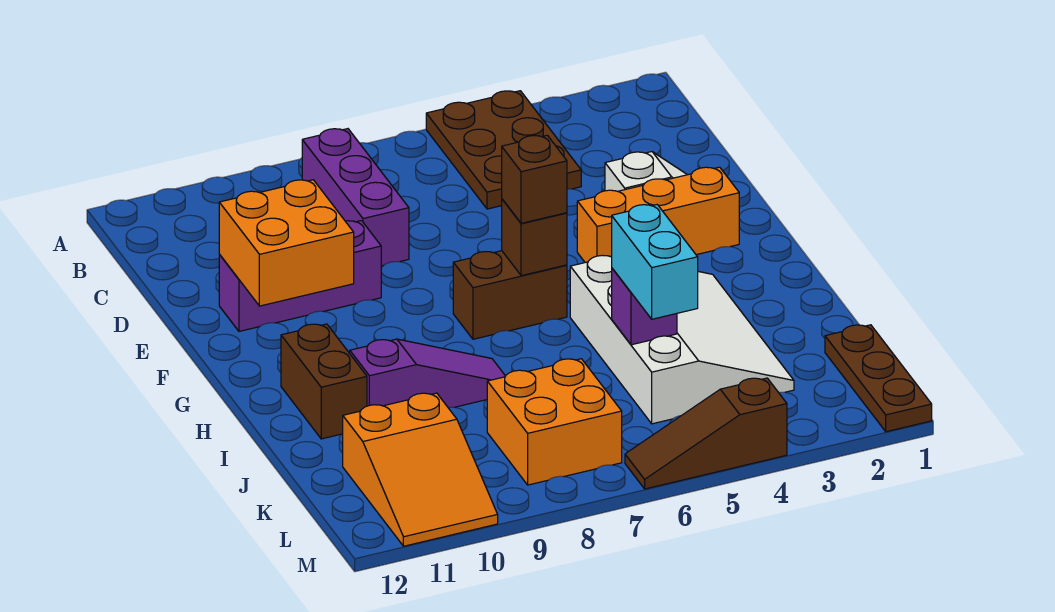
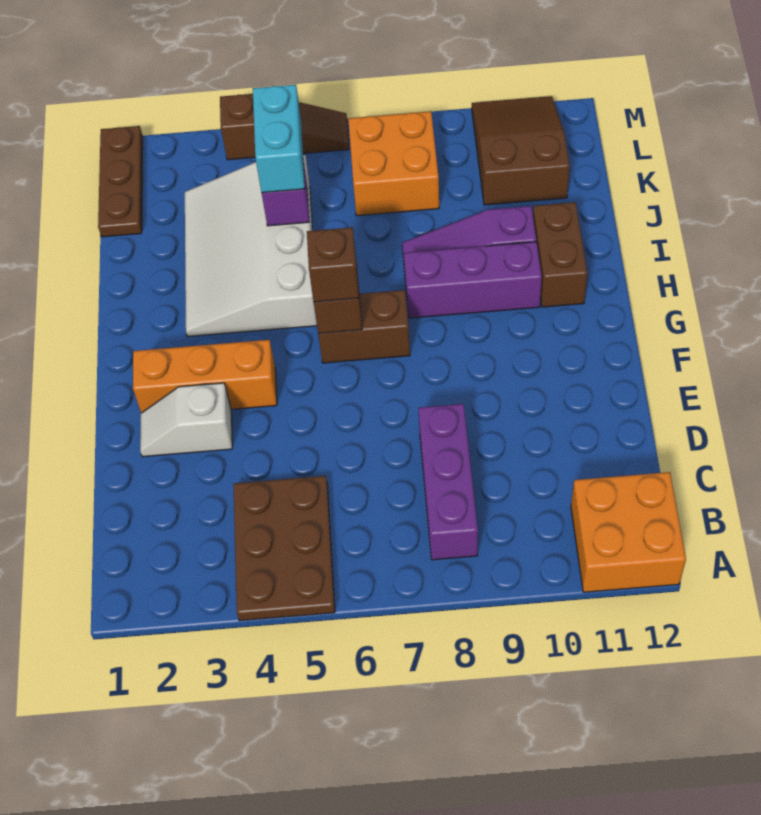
purple brick E9:E11 level 1 -> purple brick H8:H10 level 1
orange brick E10:F11 level 2 -> orange brick A11:B12 level 1
orange slope K10:M11 level 1 top K -> brown slope K10:M11 level 1 top K

